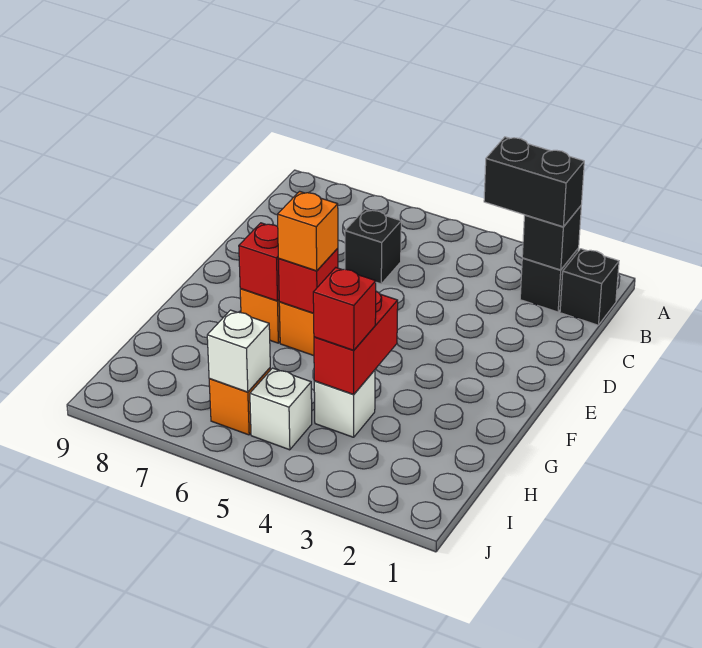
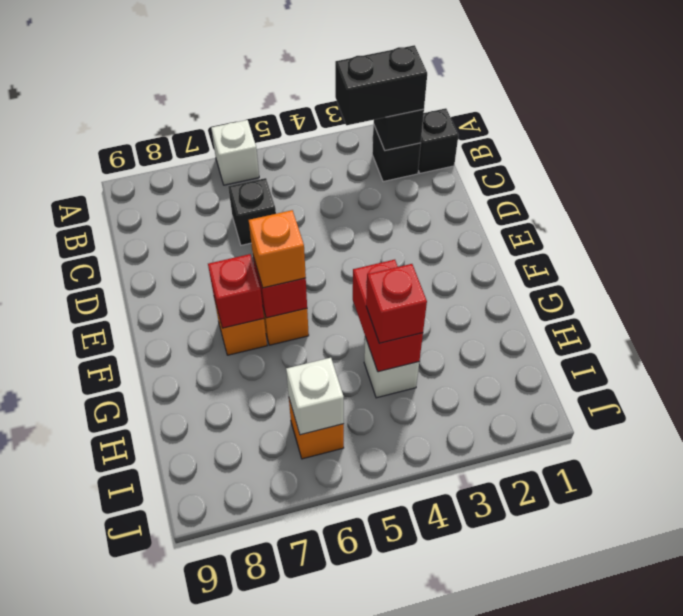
white brick I5 level 1 -> white brick A6 level 1

